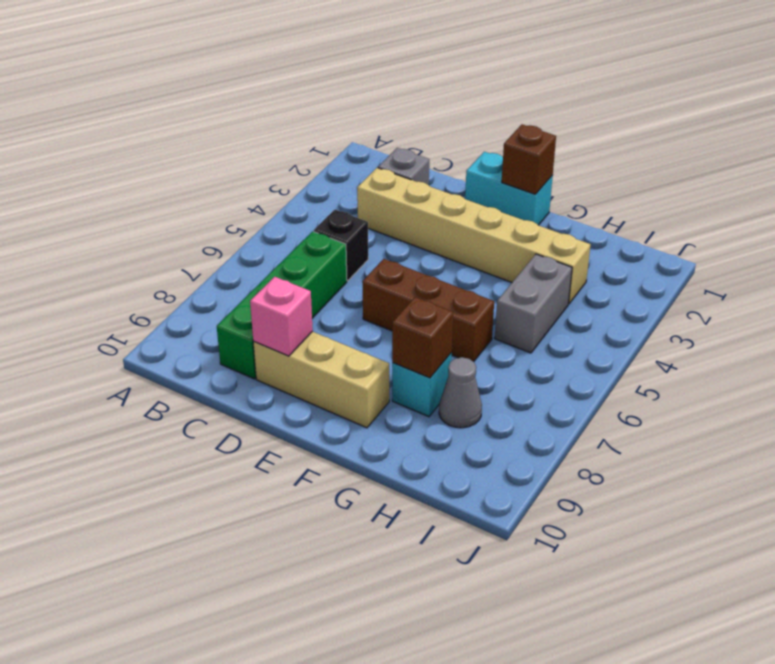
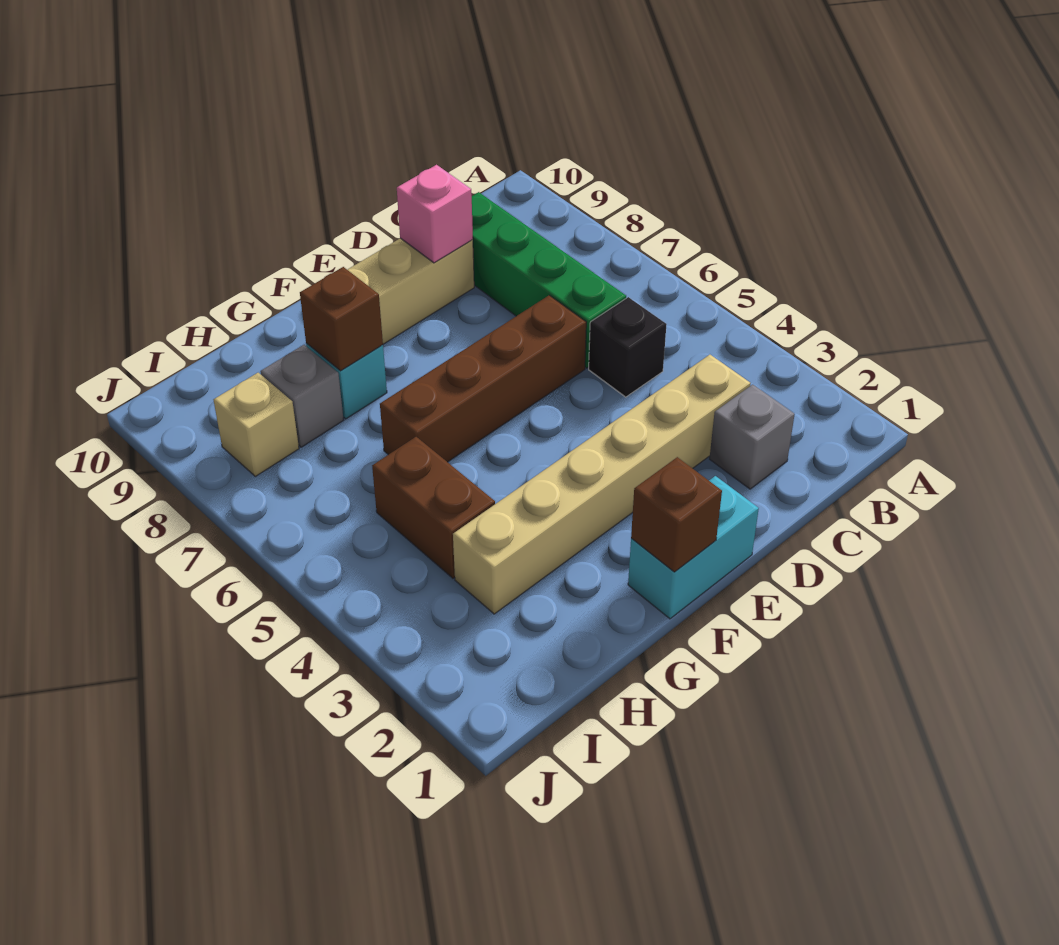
brown brick E6:G6 level 1 -> brown brick D6:G6 level 1
grey brick H4:H5 level 1 -> brown brick H4:H5 level 1
grey cone H8 level 1 -> grey brick H8 level 1
none -> tan brick I8 level 1

